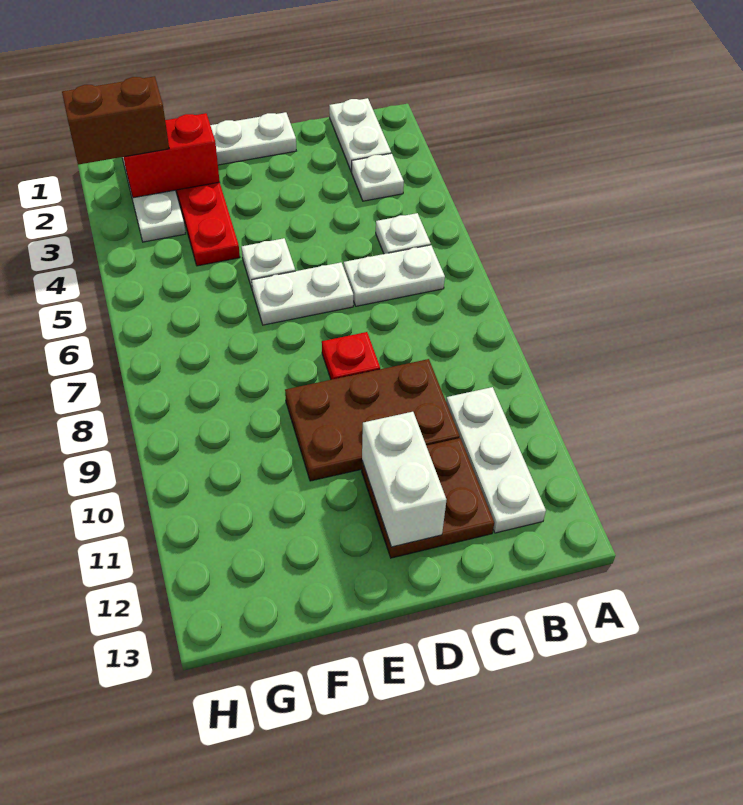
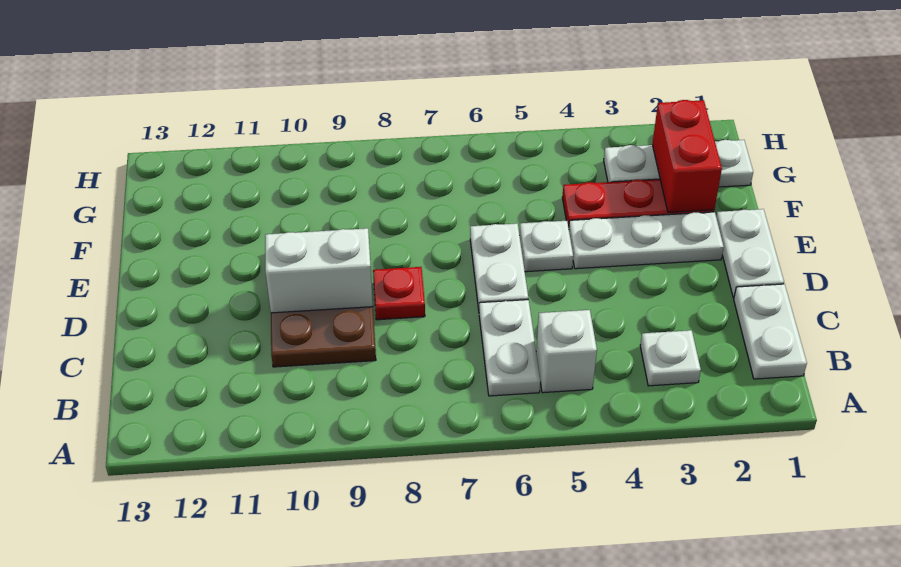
white plate B1:B2 level 1 -> white plate B1:C1 level 1
white plate B5 level 1 -> white brick B5 level 1
white plate B10:B12 level 1 -> white plate E2:E4 level 1
brown plate C11:D12 level 1 -> none
white brick D11:D12 level 2 -> white brick D9:D10 level 2
brown brick G2:H2 level 3 -> none

